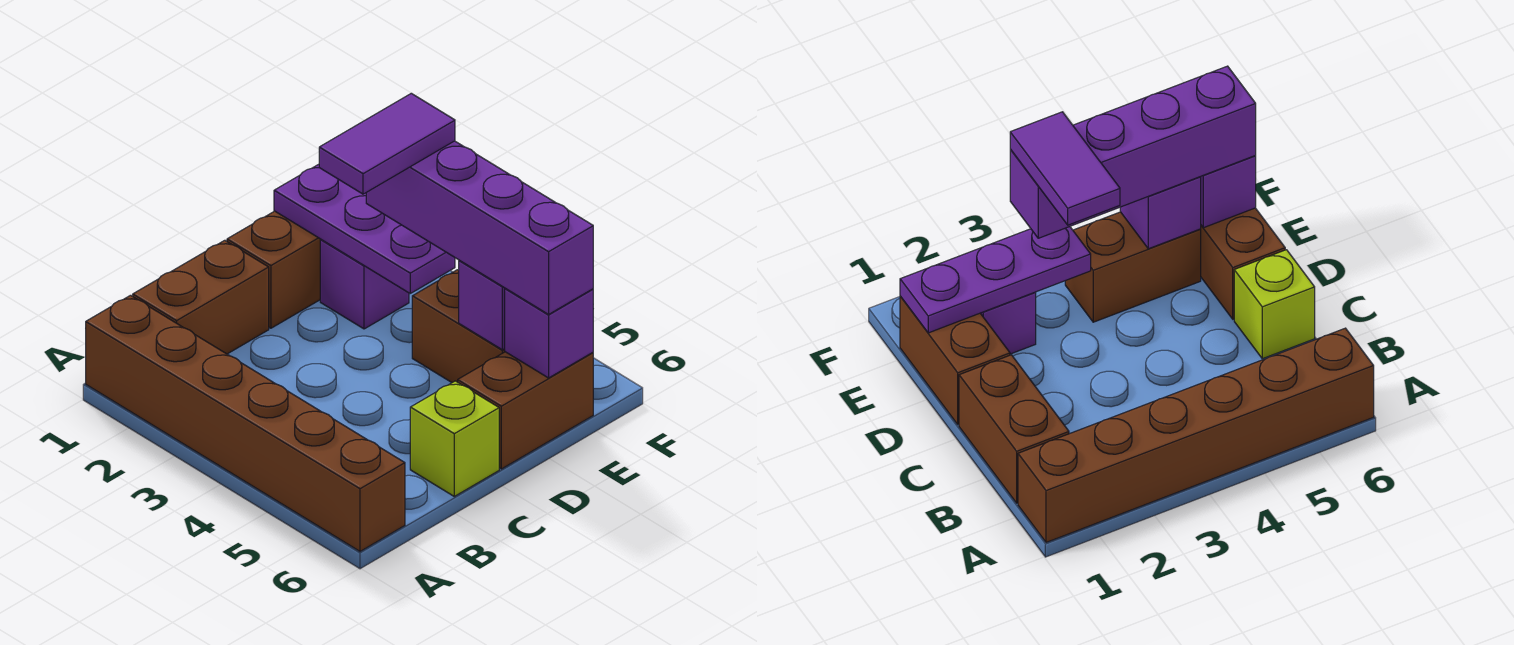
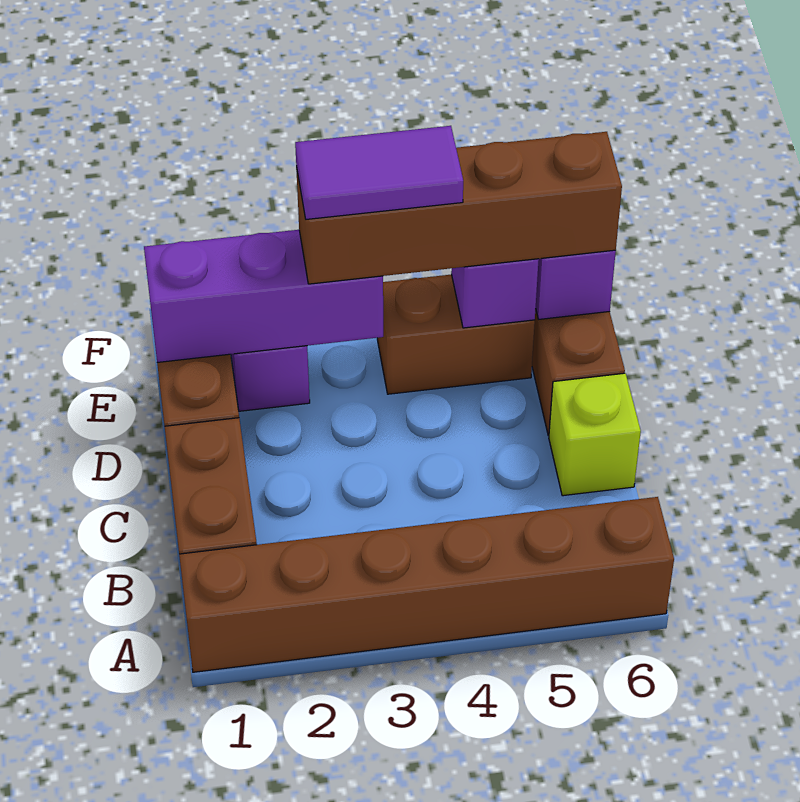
purple tile D3:E3 level 4 -> purple tile E3:E4 level 4
purple plate E1:E3 level 2 -> purple brick E1:E3 level 2
purple brick E3:E6 level 3 -> brown brick E3:E6 level 3

